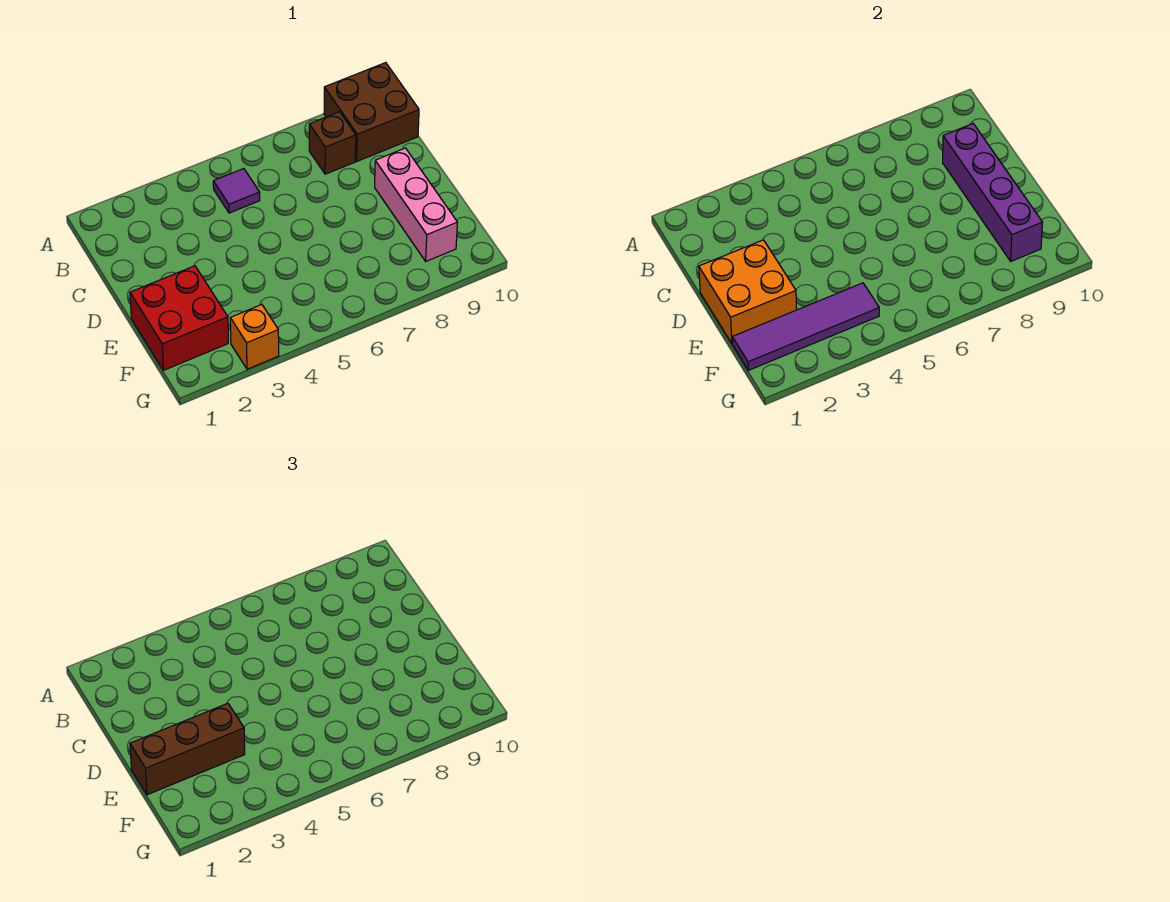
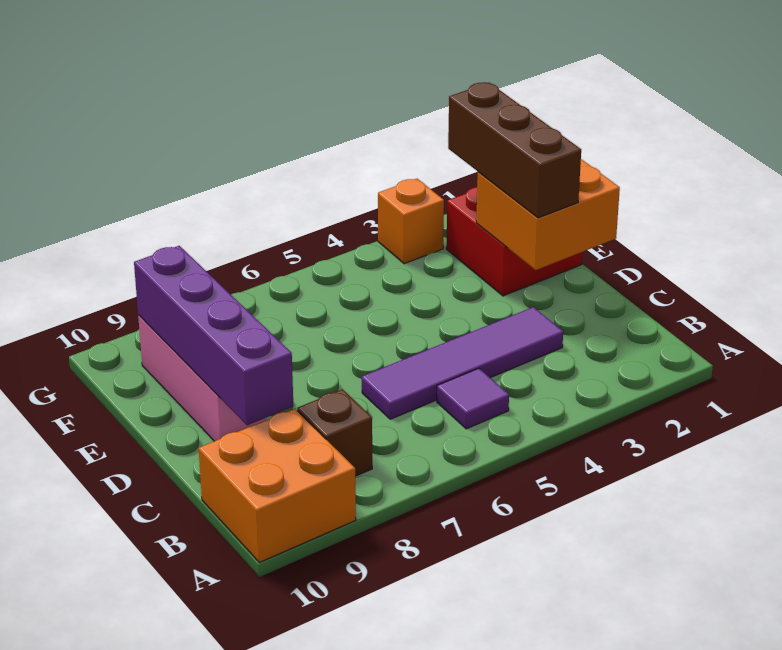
brown brick A9:B10 level 1 -> orange brick A9:B10 level 1
brown brick E1:E3 level 3 -> brown brick D2:F2 level 3
purple tile F1:F4 level 2 -> purple tile C3:C6 level 1

